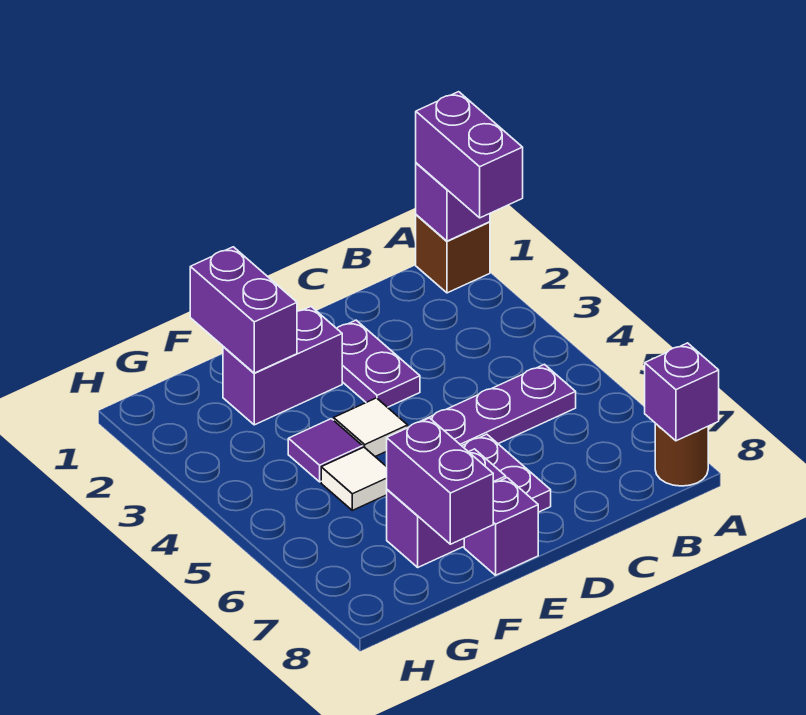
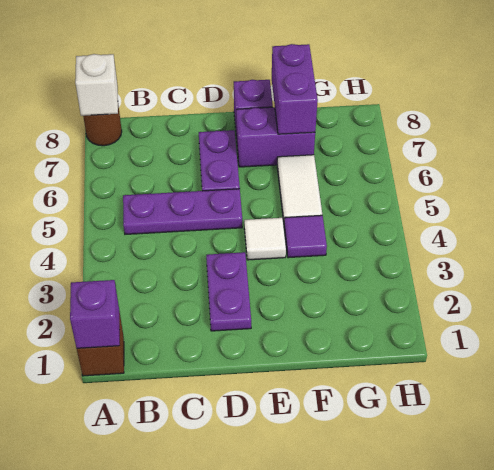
purple brick A1:A2 level 3 -> none
purple brick A8 level 2 -> white brick A8 level 2
purple brick E2:F2 level 1 -> none
purple brick F1:F2 level 2 -> none
white tile F5 level 1 -> white tile F5:F6 level 1

